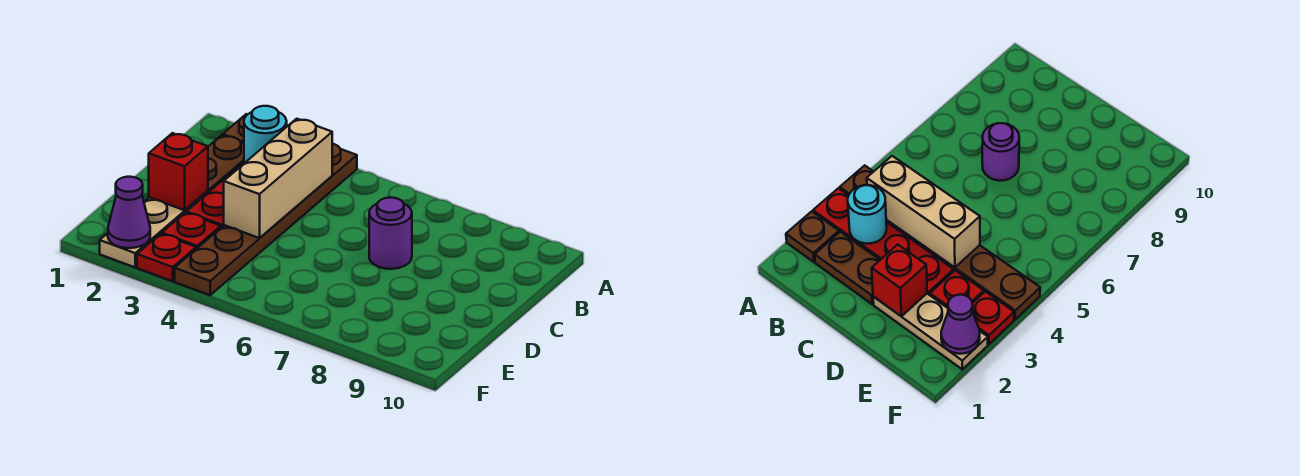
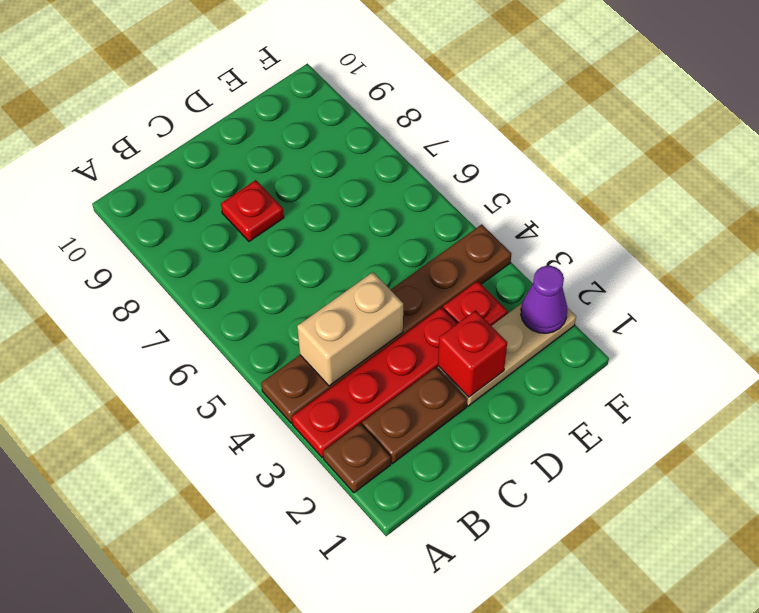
cyan round brick B3 level 2 -> none
tan brick B4:D4 level 2 -> tan brick B4:C4 level 2
purple round brick C7 level 1 -> none
red plate F3 level 1 -> red plate C8 level 1

